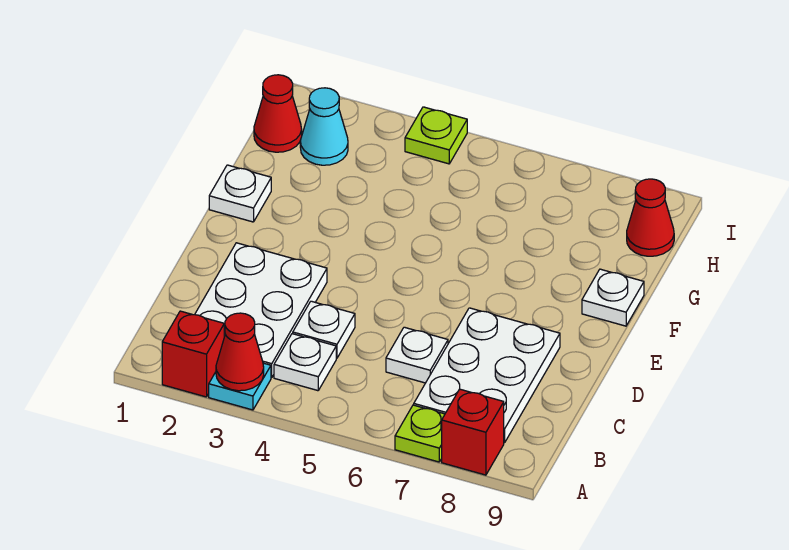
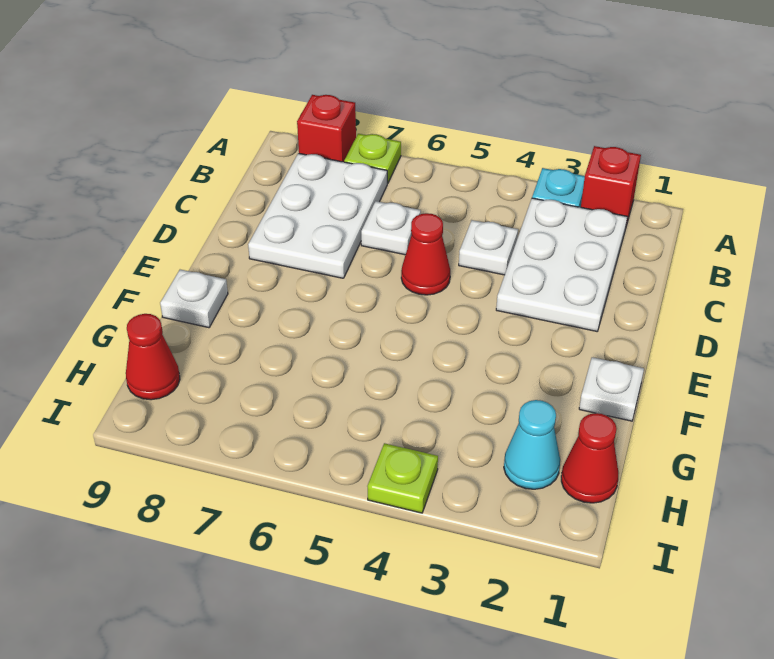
red cone A3 level 2 -> red cone D5 level 1
white plate B4 level 1 -> none

